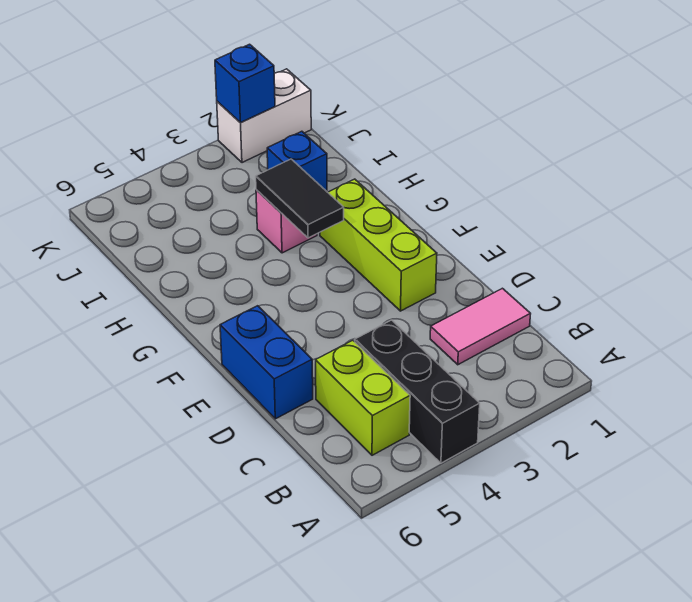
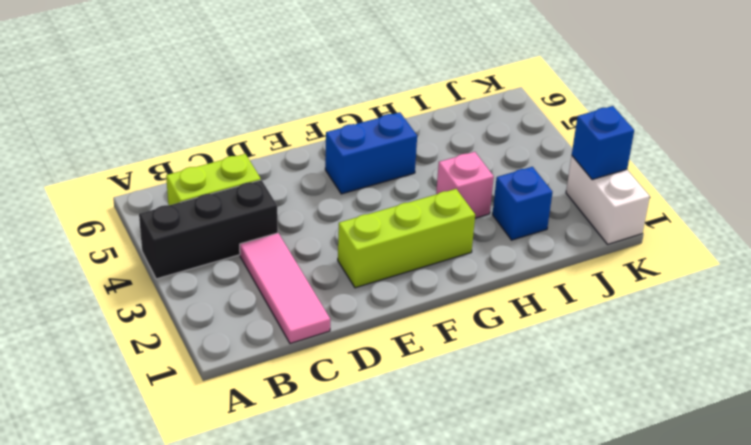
pink tile C1:C2 level 1 -> pink tile C1:C3 level 1
blue brick D6:E6 level 1 -> blue brick F5:G5 level 1
black tile G3:H3 level 2 -> none

